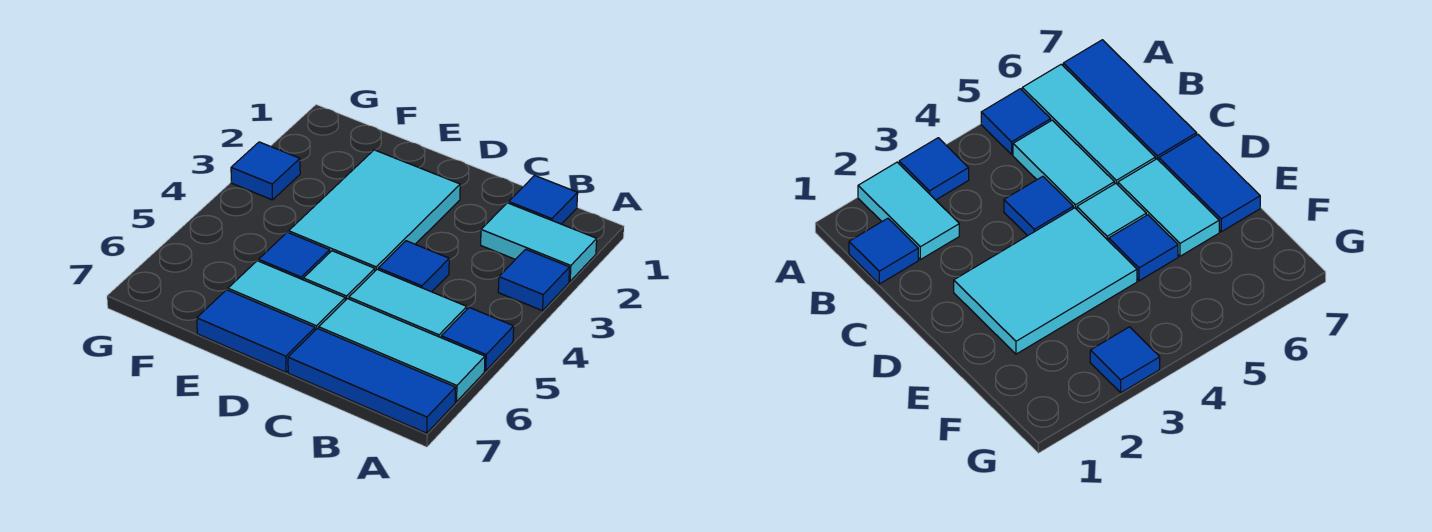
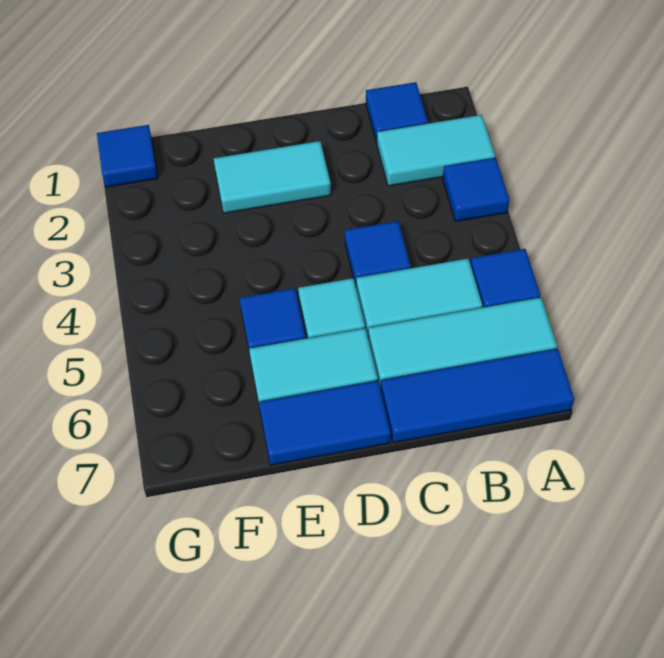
cyan tile D2:E4 level 1 -> cyan tile D2:E2 level 1
blue tile G3 level 1 -> blue tile G1 level 1

